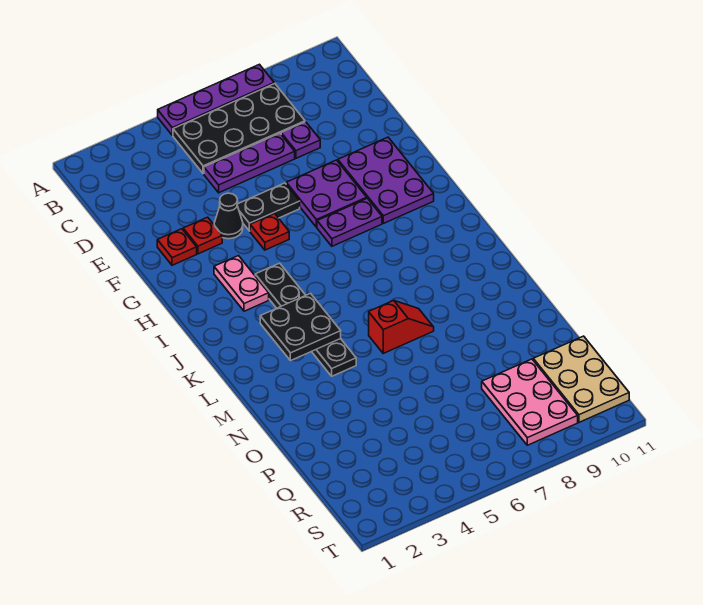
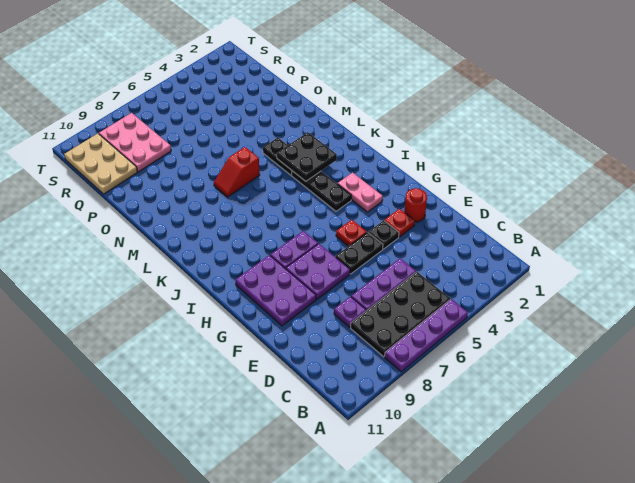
red plate F2 level 1 -> red round brick F2 level 1
black cone F4 level 1 -> black plate F4 level 1

